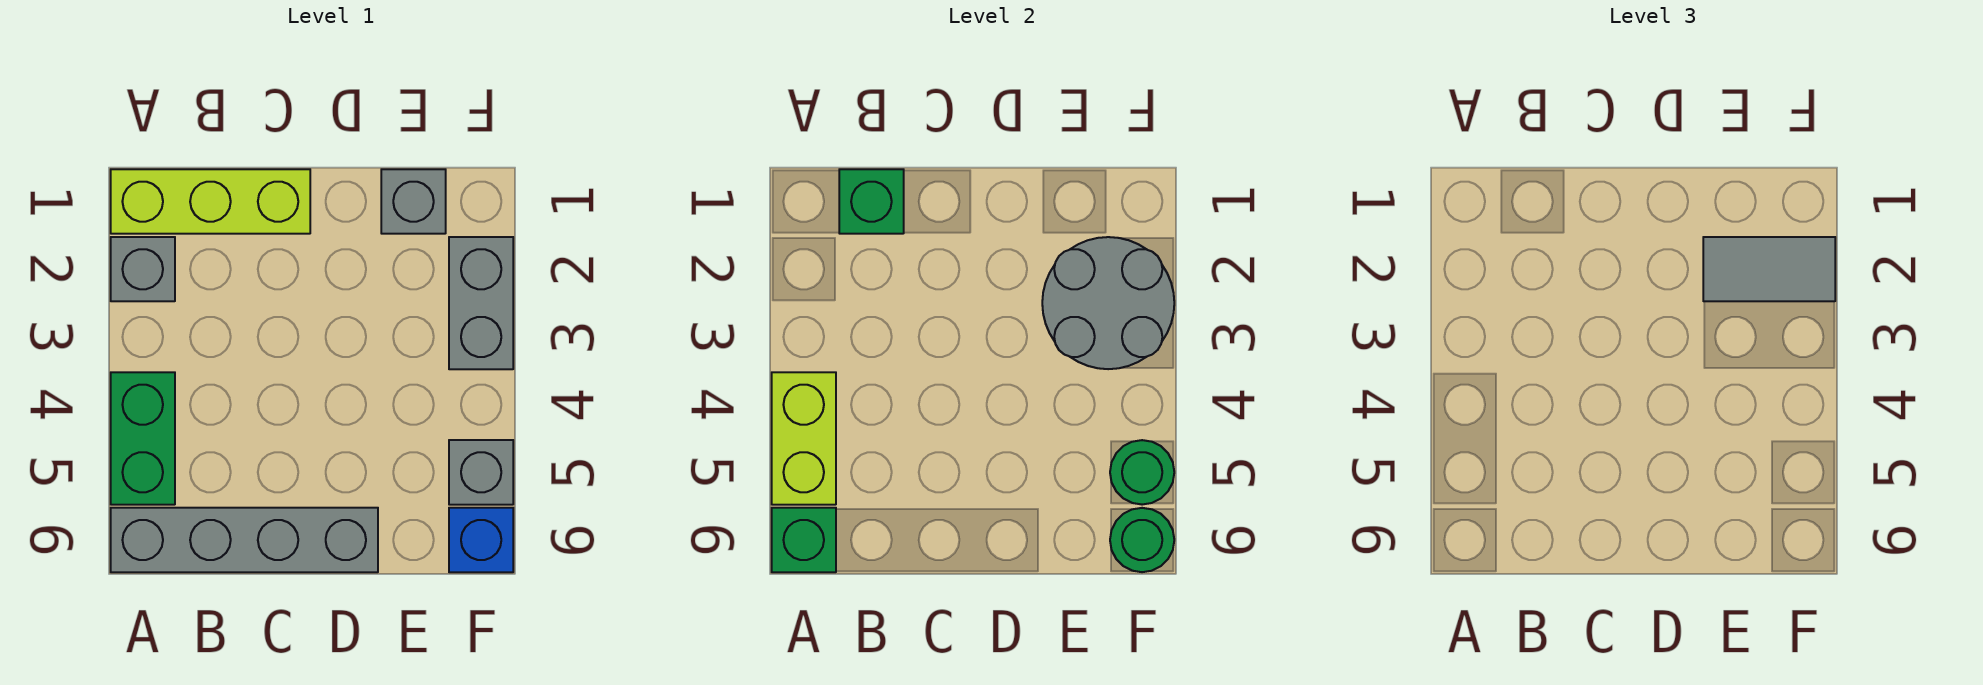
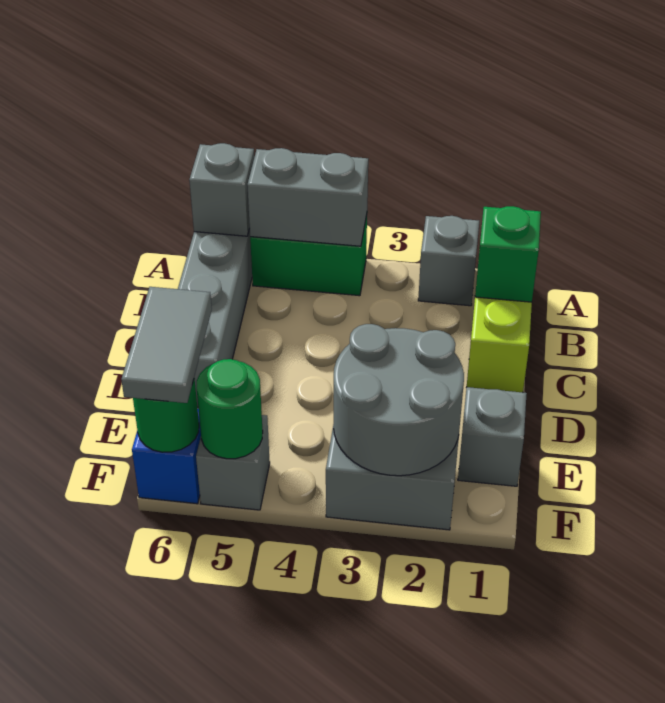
lime brick A4:A5 level 2 -> grey brick A4:A5 level 2
green brick A6 level 2 -> grey brick A6 level 2
grey tile E2:F2 level 3 -> grey tile E6:F6 level 3

